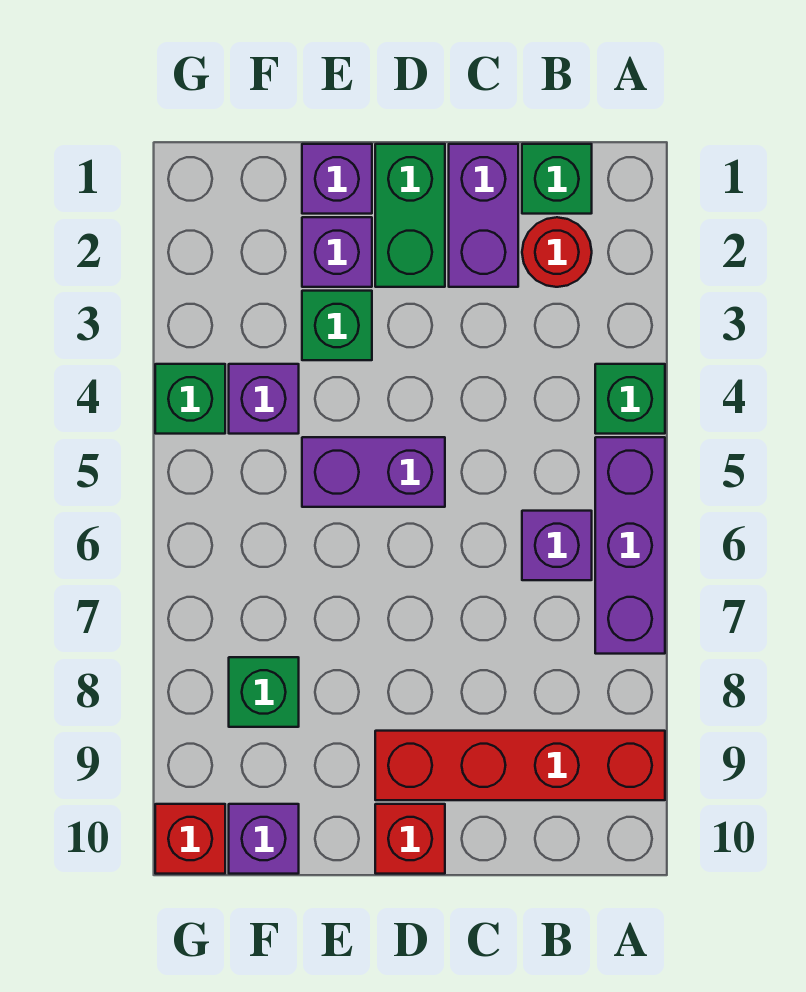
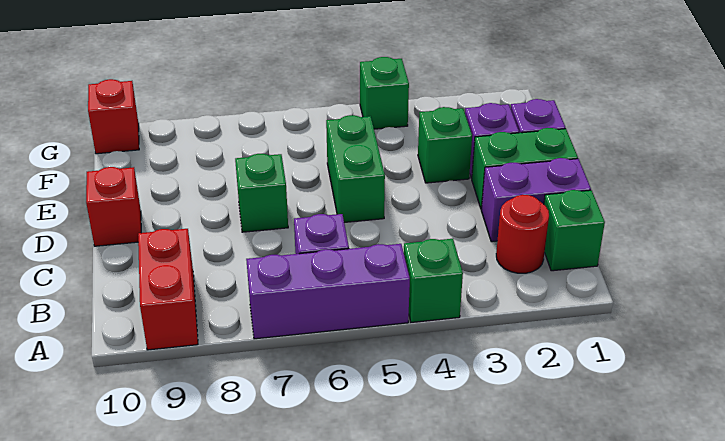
red brick A9:D9 level 1 -> red brick A9:B9 level 1
purple brick D5:E5 level 1 -> green brick D5:E5 level 1
purple brick F4 level 1 -> none
green brick F8 level 1 -> green brick D7 level 1
purple brick F10 level 1 -> none

